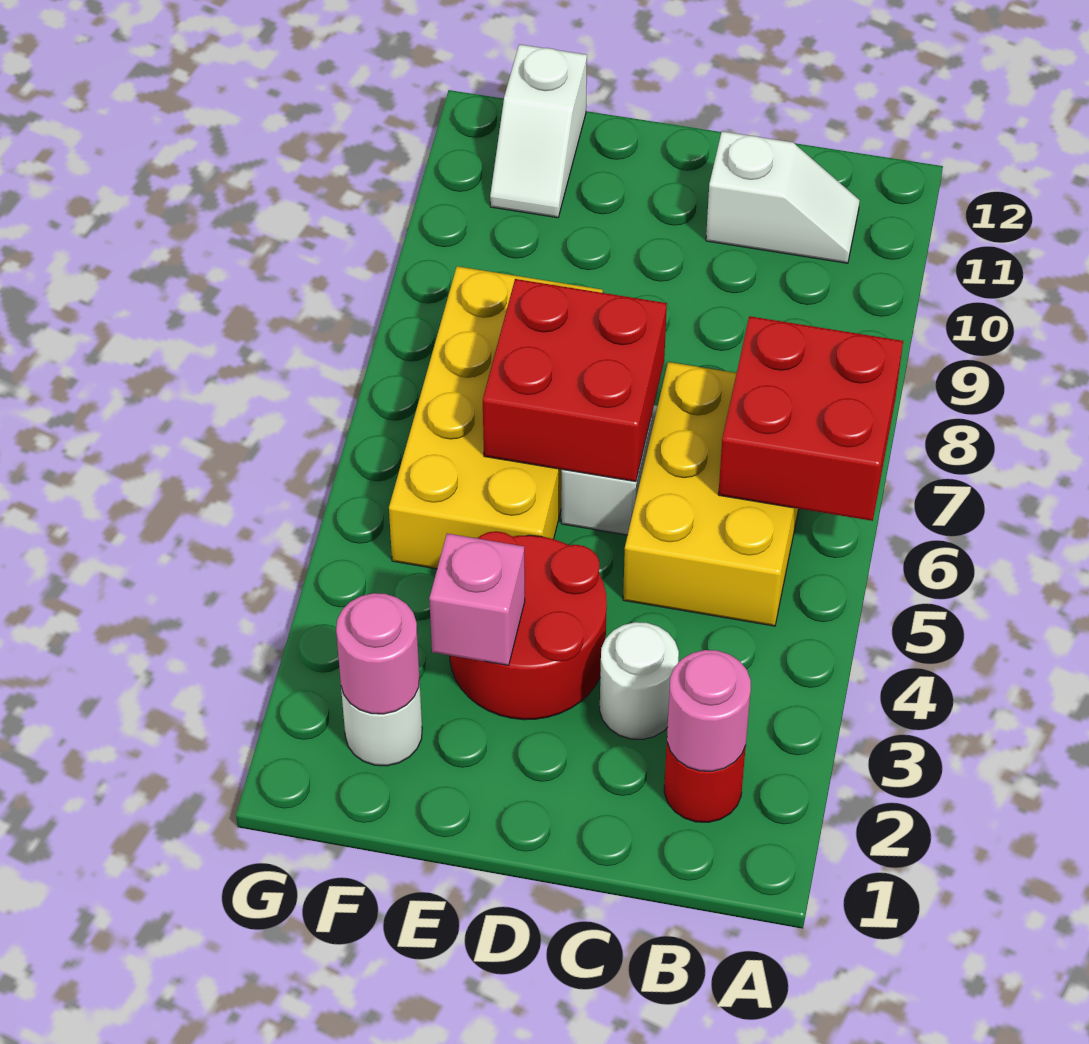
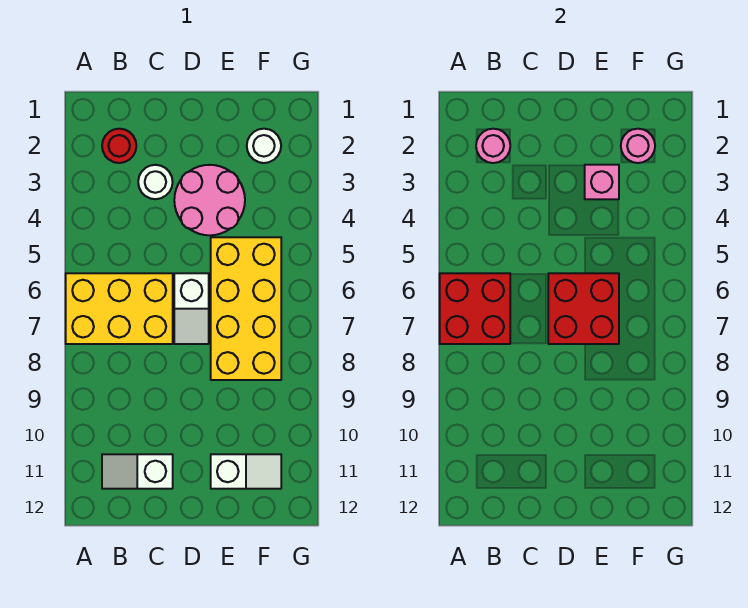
yellow brick B5:C7 level 1 -> yellow brick A6:C7 level 1
red round brick D3:E4 level 1 -> pink round brick D3:E4 level 1
white slope F11:F12 level 1 top 12 -> white slope E11:F11 level 1 top E

